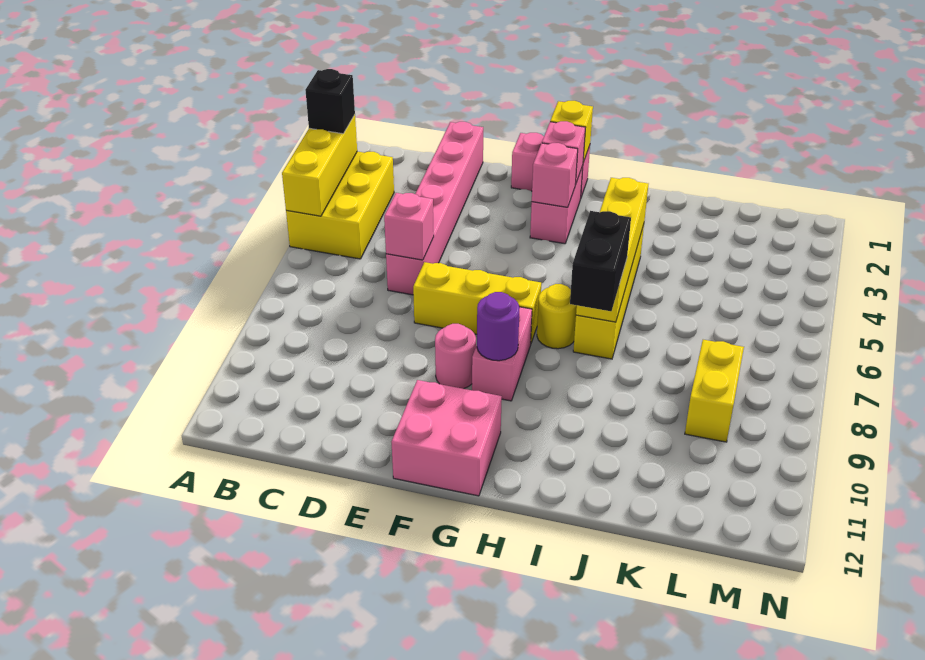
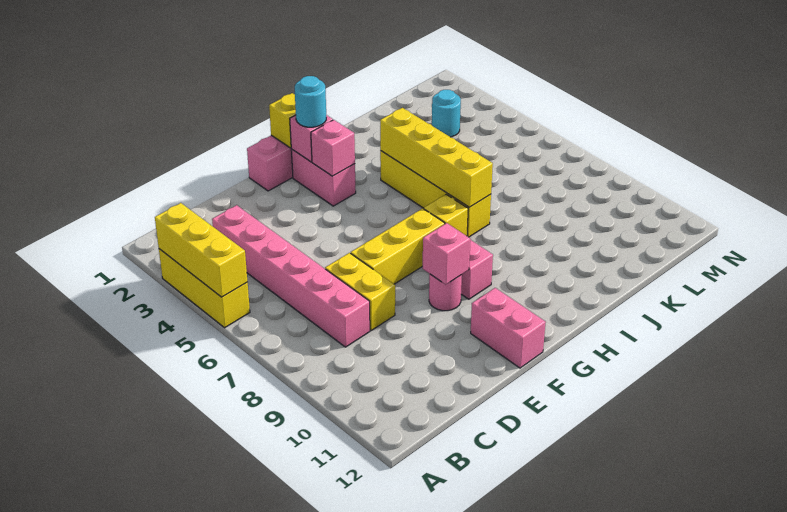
yellow brick A3:B5 level 1 -> yellow brick A3:A5 level 1
black brick A3 level 3 -> none
pink brick D1:D6 level 1 -> pink brick C3:C8 level 1
pink brick D6 level 2 -> pink brick F9 level 2
pink brick F11:G12 level 1 -> pink brick F11:F12 level 1
none -> cyan round brick G2 level 3
purple round brick G9 level 2 -> none
yellow round brick H7 level 1 -> yellow brick H7 level 1
black brick I7:I8 level 3 -> none
none -> cyan round brick L3 level 1
yellow brick L8:L9 level 1 -> yellow brick D7:D8 level 1

